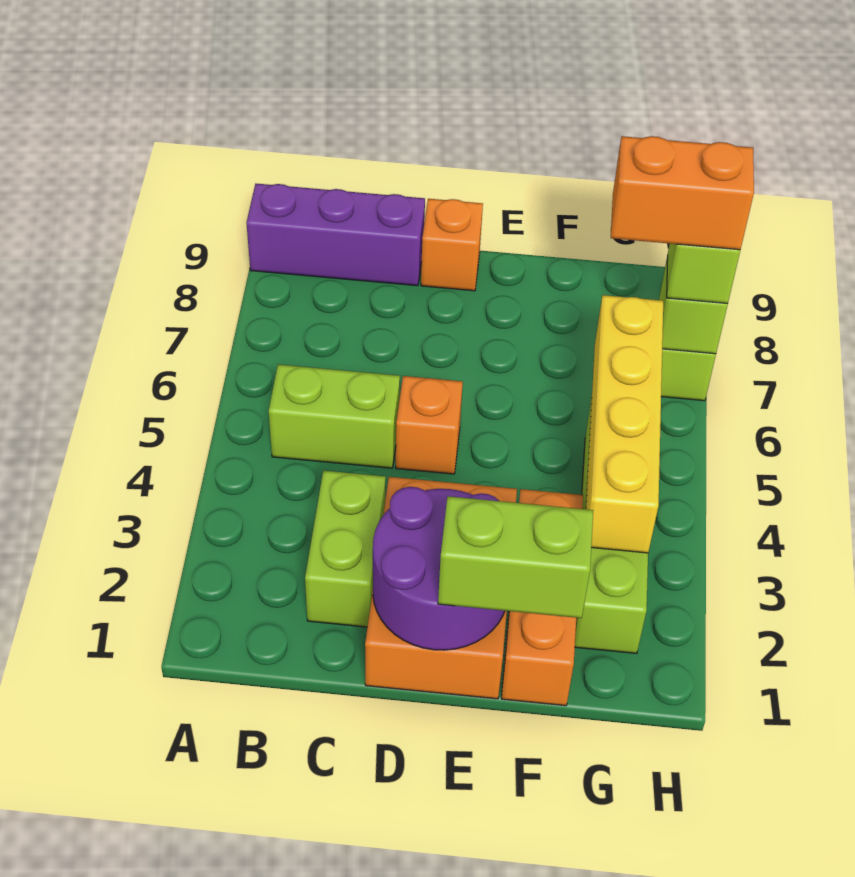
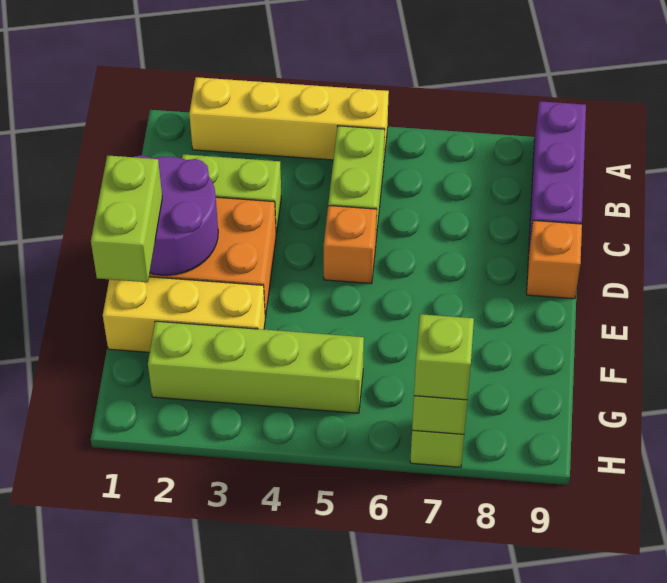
orange brick F1:F3 level 1 -> yellow brick F1:F3 level 1
yellow brick G3:G6 level 2 -> yellow brick A2:A5 level 1
orange brick G7:H7 level 4 -> none

